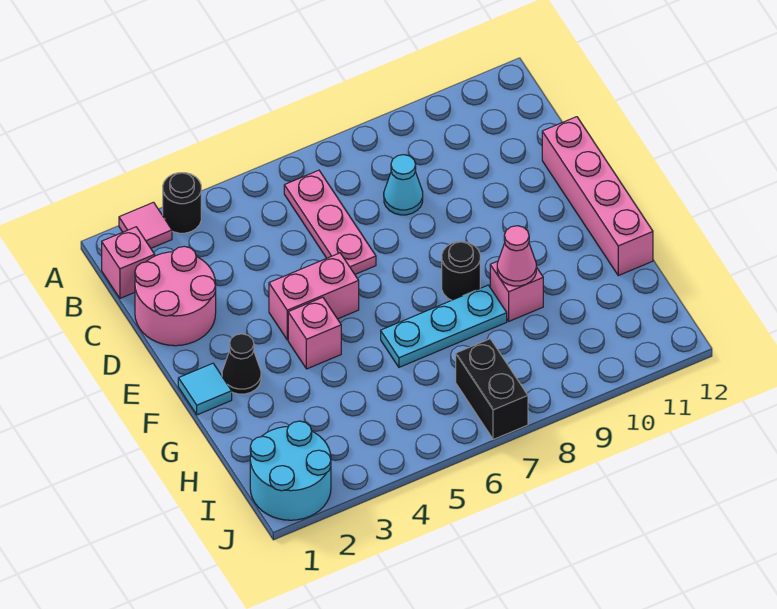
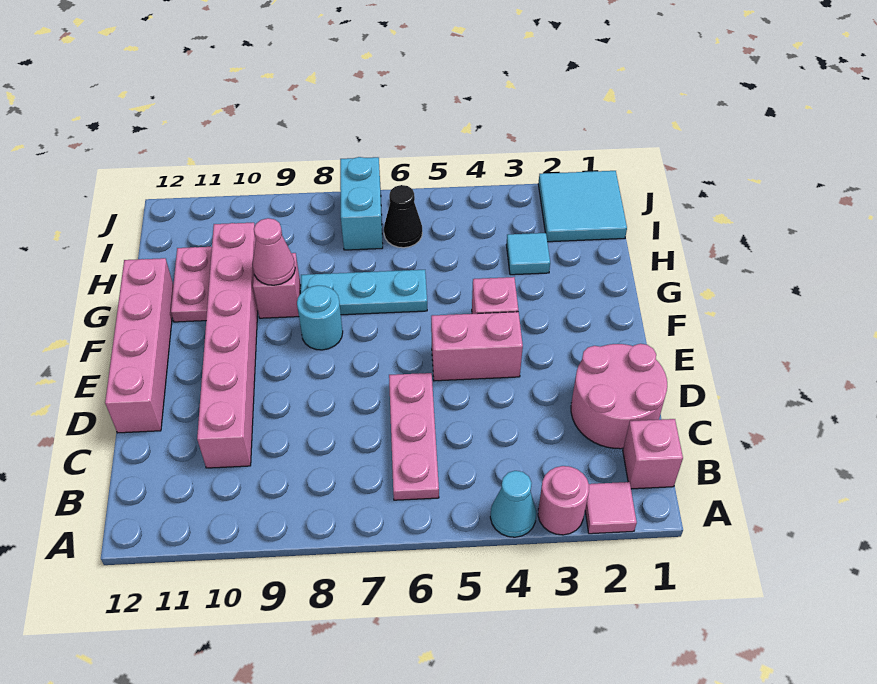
black round brick A3 level 1 -> pink round brick A3 level 1
cyan cone C8 level 1 -> cyan cone A4 level 1
none -> pink brick C10:H10 level 1
cyan tile F1 level 1 -> cyan tile H3 level 1
black cone F2 level 1 -> black cone I6 level 1
black round brick F8 level 1 -> cyan round brick F8 level 1
none -> pink plate G11:H11 level 1
cyan round brick I1:J2 level 1 -> cyan tile I1:J2 level 1
black brick I7:J7 level 1 -> cyan brick I7:J7 level 1

